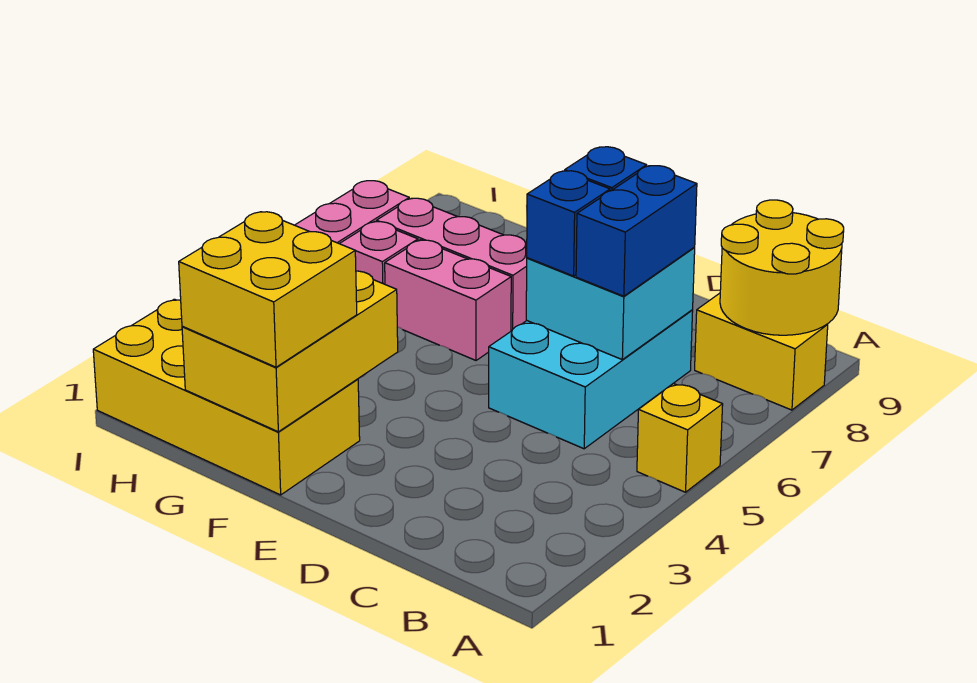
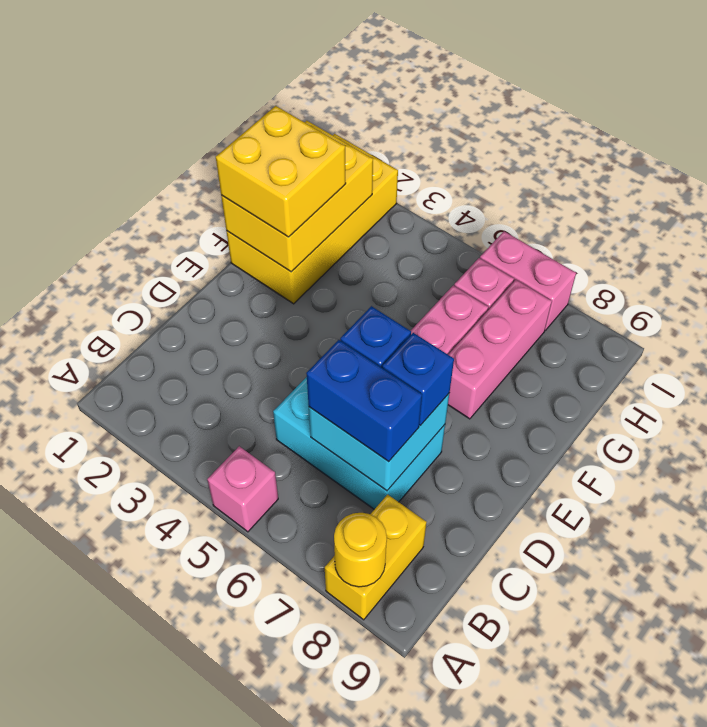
yellow brick A5 level 1 -> pink brick A5 level 1
yellow round brick A8:B9 level 2 -> yellow round brick A8 level 2
yellow brick F1:G3 level 2 -> yellow brick F1:H2 level 2

